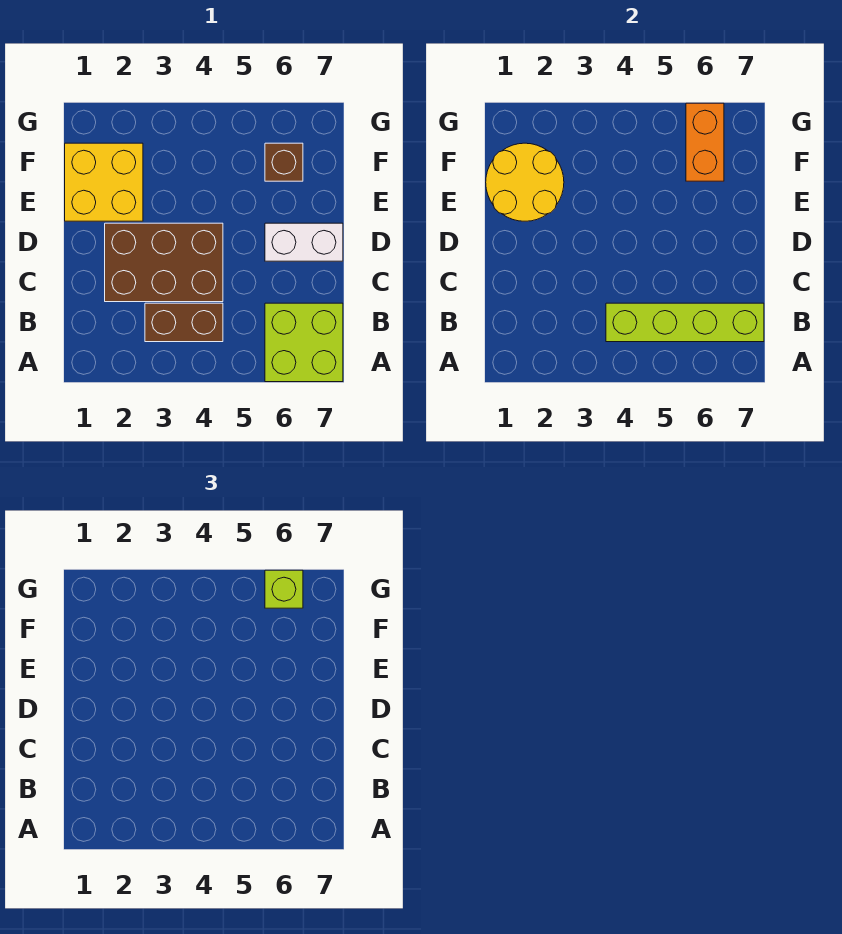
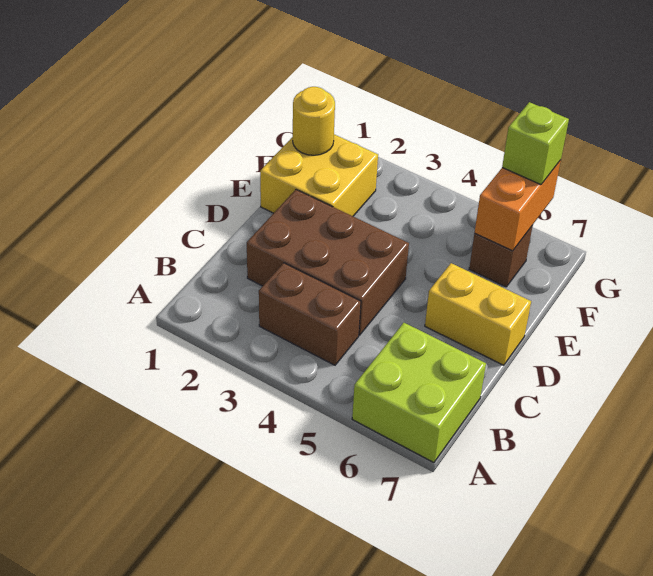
lime brick B4:B7 level 2 -> none
white brick D6:D7 level 1 -> yellow brick D6:D7 level 1
yellow round brick E1:F2 level 2 -> yellow round brick F1 level 2

